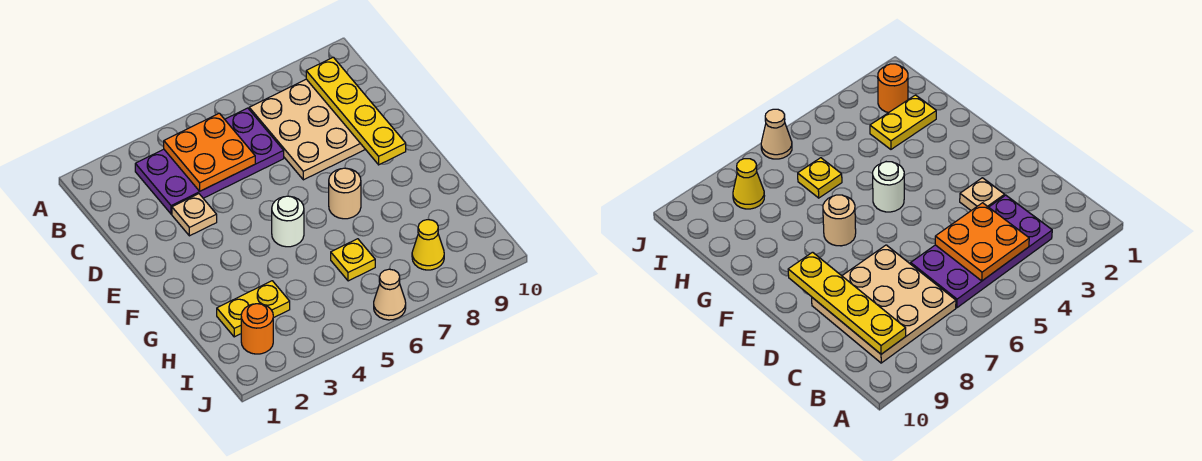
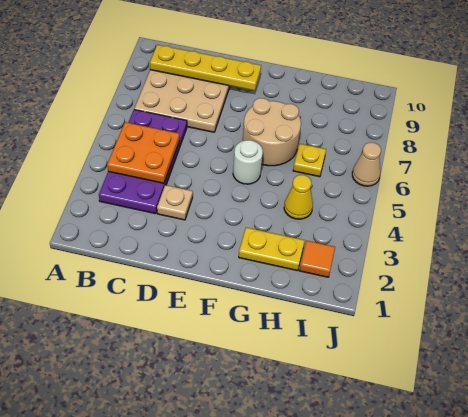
tan round brick F7 level 1 -> tan round brick F6:G7 level 1
yellow plate H2:H3 level 1 -> yellow plate G2:H2 level 1
orange round brick I2 level 1 -> orange tile I2 level 1
yellow cone I8 level 1 -> yellow cone H4 level 1

